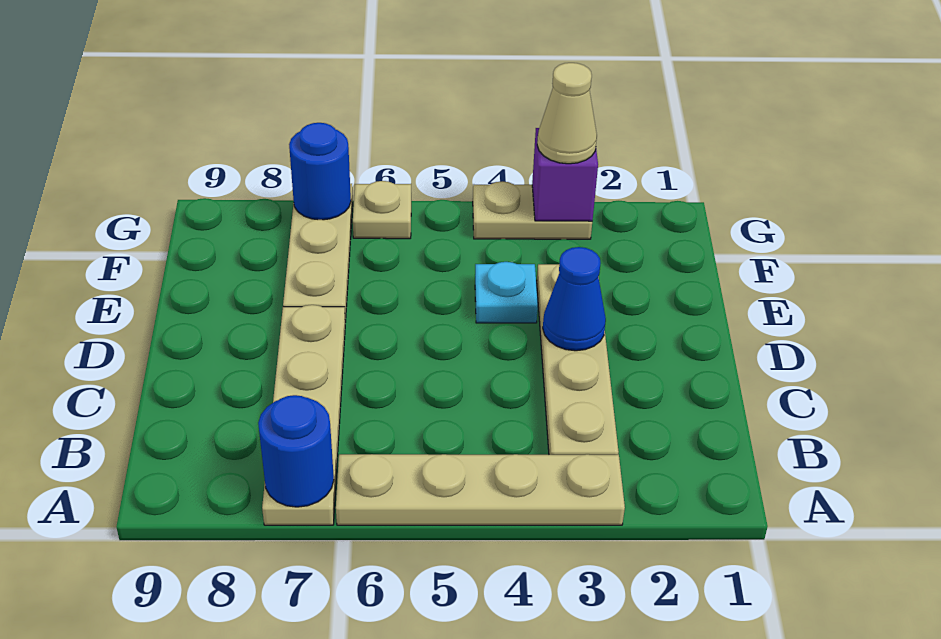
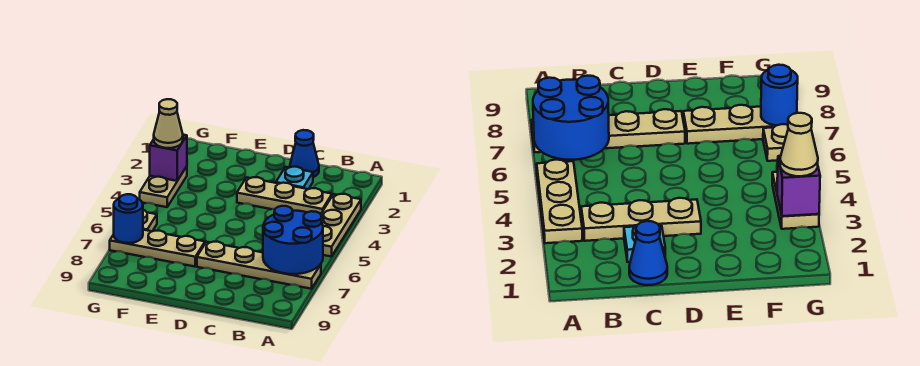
tan plate A3:A6 level 1 -> tan plate A3:A5 level 1
blue round brick A7 level 2 -> blue round brick A6:B7 level 2
tan plate B3:E3 level 1 -> tan plate B3:D3 level 1
blue cone D3 level 2 -> blue cone C1 level 1
cyan plate E4 level 1 -> cyan plate C2 level 1

